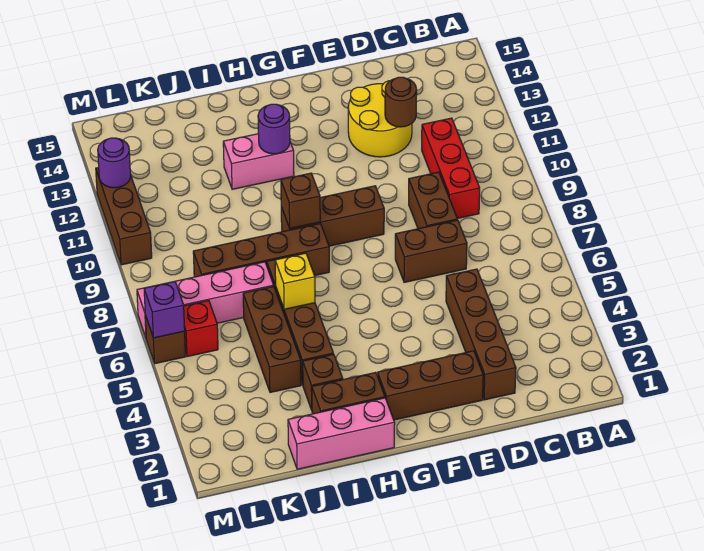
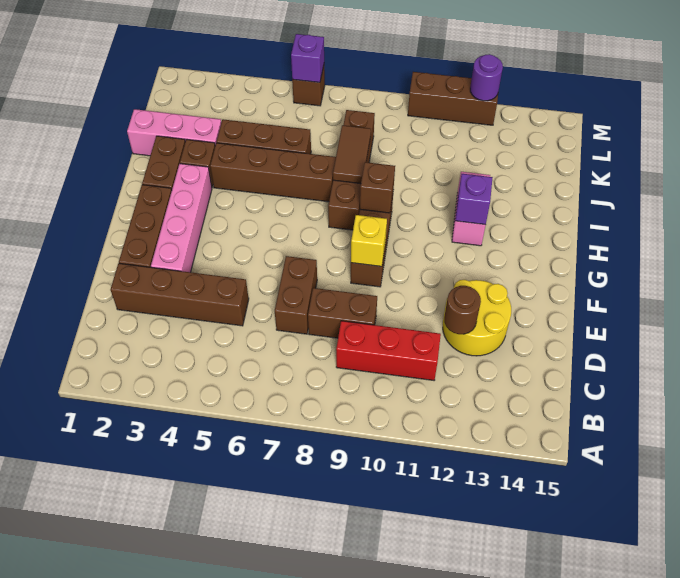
pink brick H1:J1 level 1 -> pink brick J1:J3 level 1
purple round brick H12 level 2 -> purple brick H12 level 2
yellow brick I6 level 2 -> yellow brick F9 level 2
none -> brown tile I8:J8 level 2
pink brick J7:M7 level 1 -> pink brick E3:H3 level 1
red brick L6 level 1 -> none

